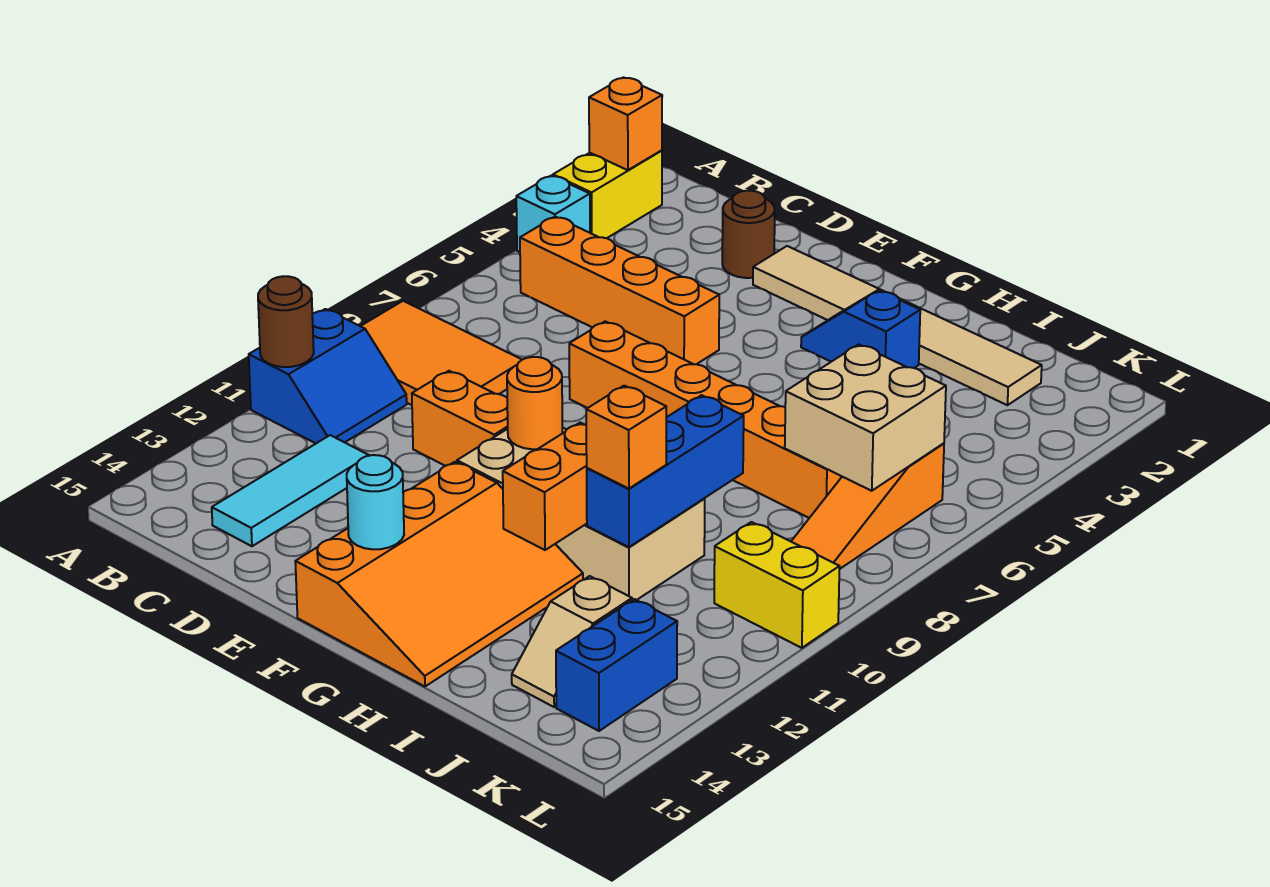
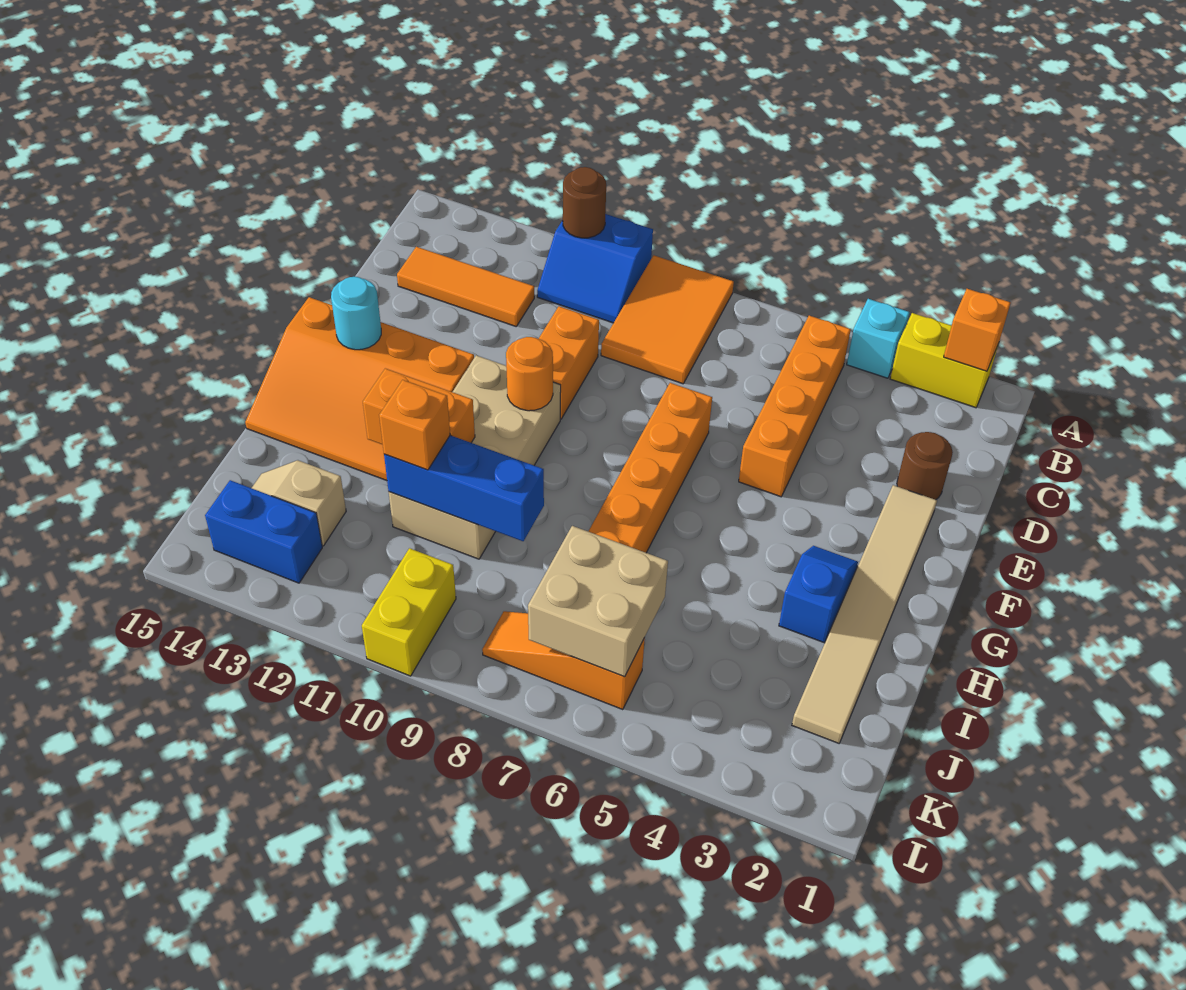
cyan tile C12:C14 level 1 -> orange tile C12:C14 level 1

